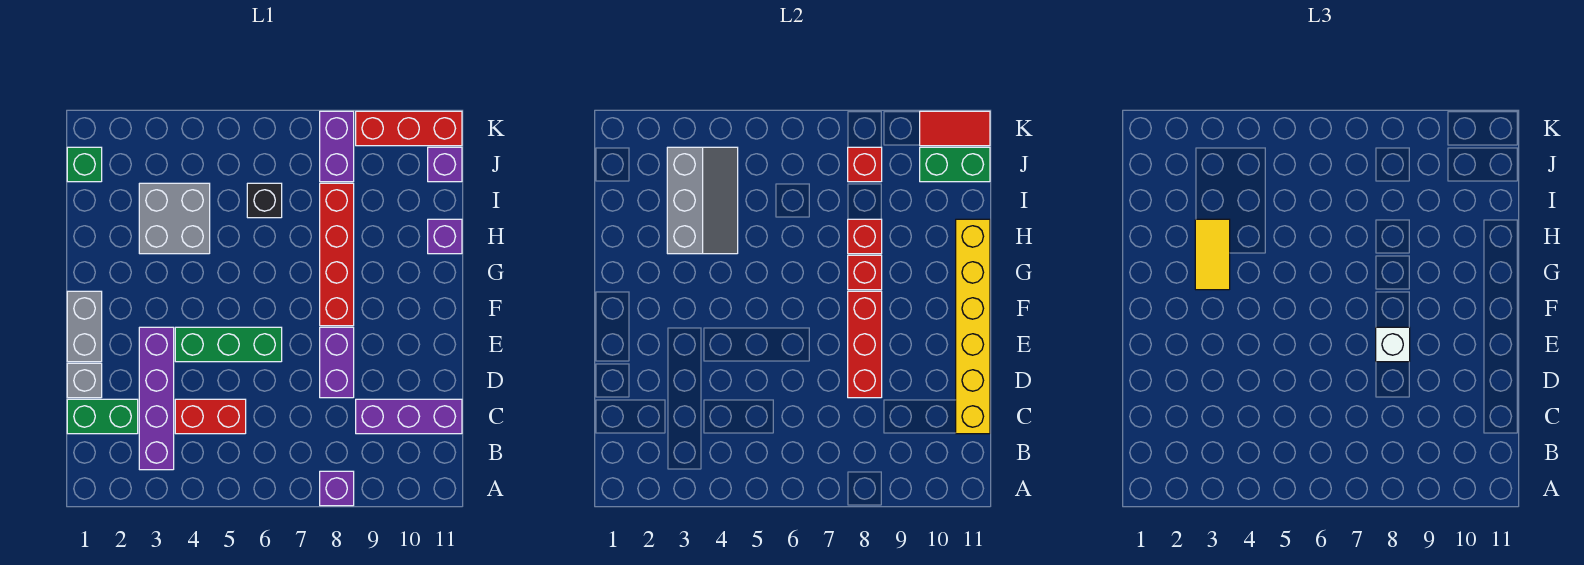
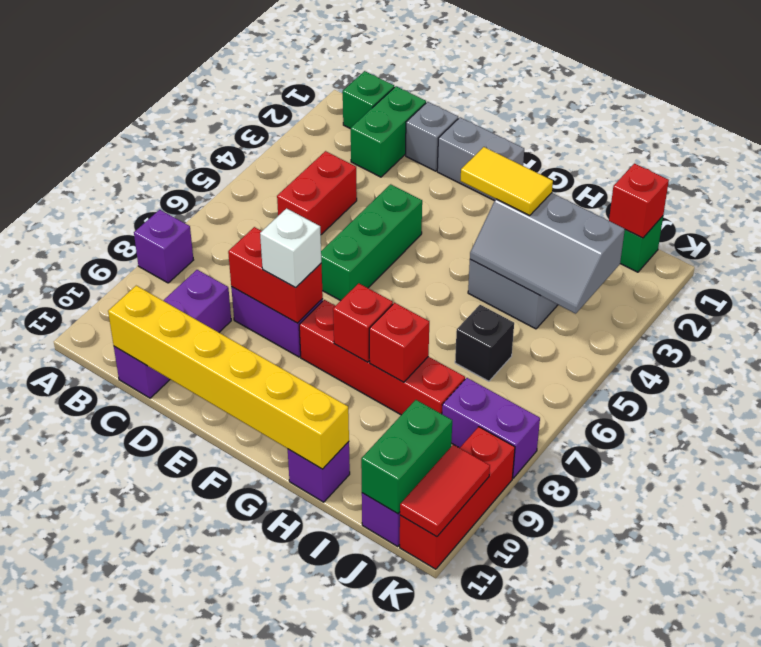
none -> green brick B1 level 1
purple brick B3:E3 level 1 -> none
red brick D8:F8 level 2 -> red brick D8:E8 level 2
red brick J8 level 2 -> red brick J1 level 2

